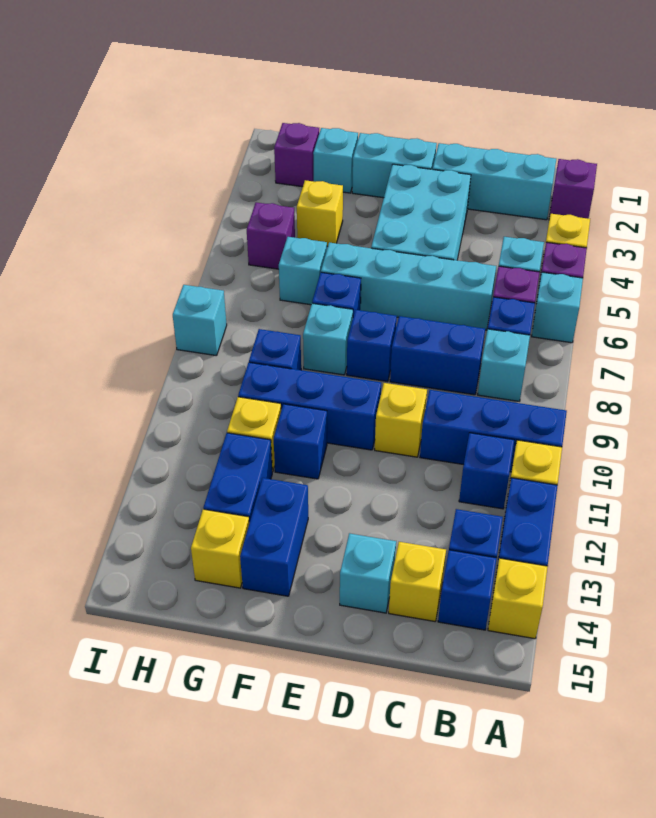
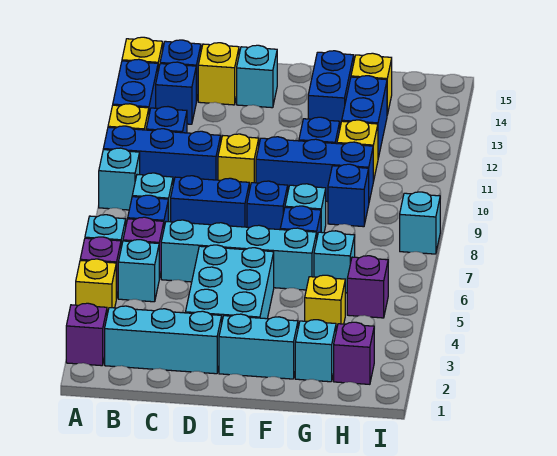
none -> cyan brick A9 level 1

